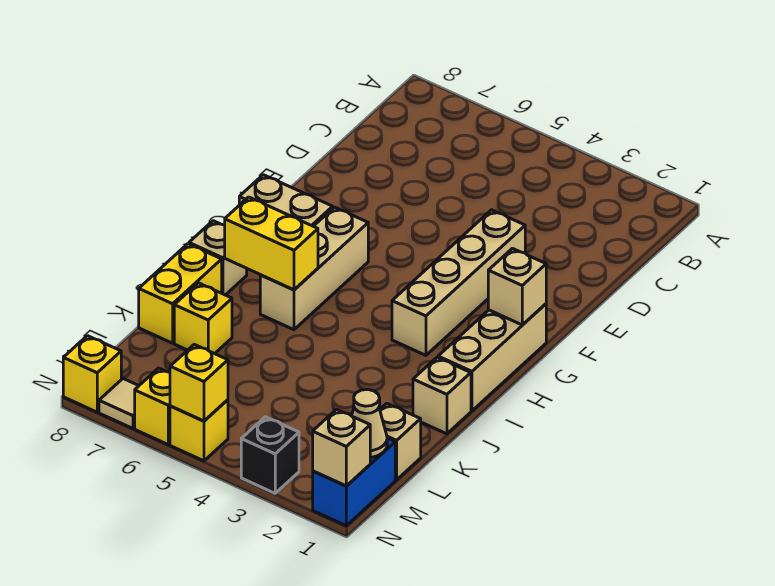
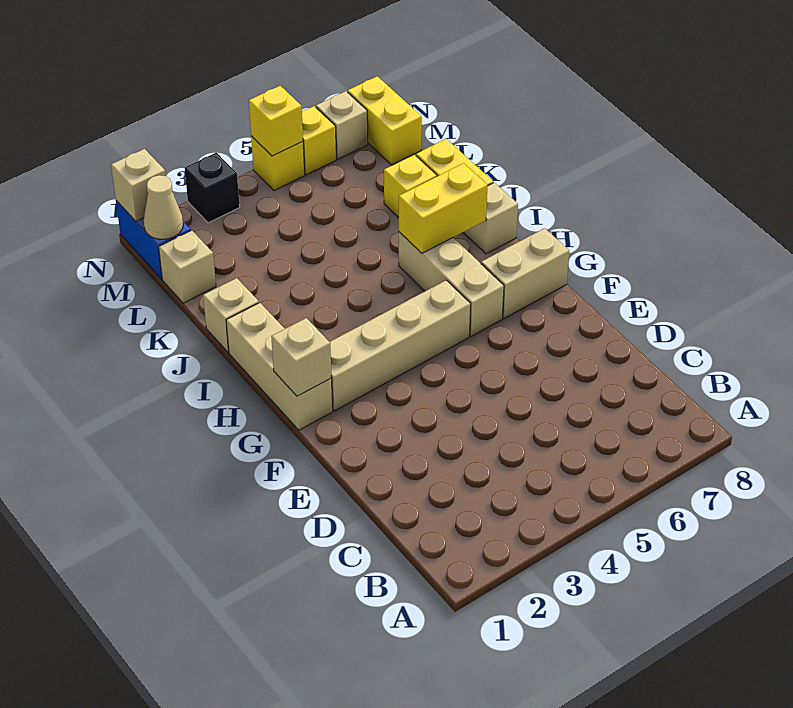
tan brick E3:H3 level 1 -> tan brick G2:G5 level 1
tan tile N7 level 1 -> tan brick N7 level 1
yellow brick N8 level 1 -> yellow brick M8:N8 level 1

